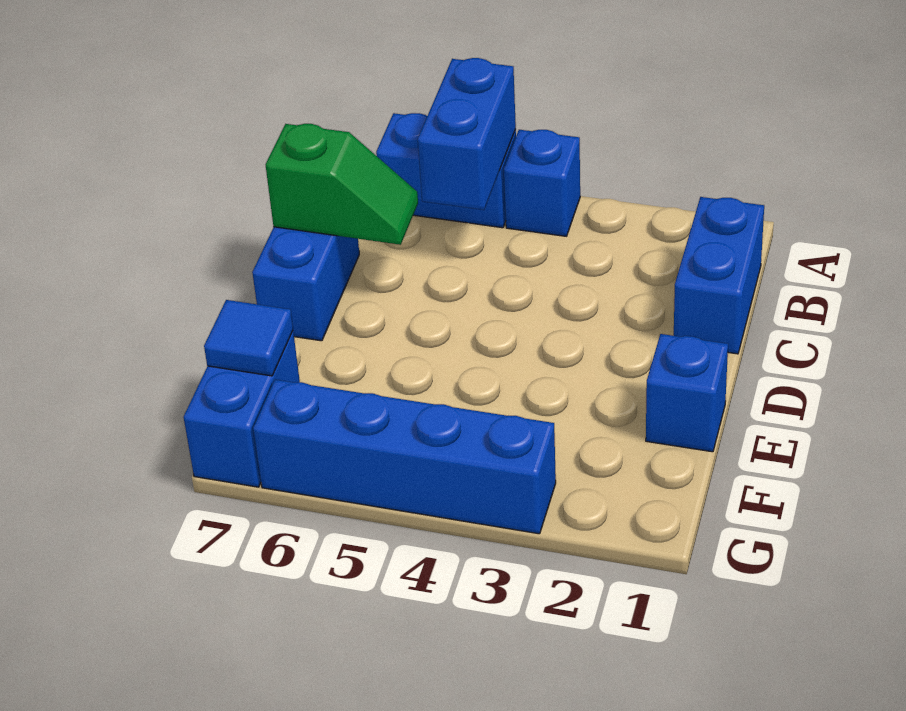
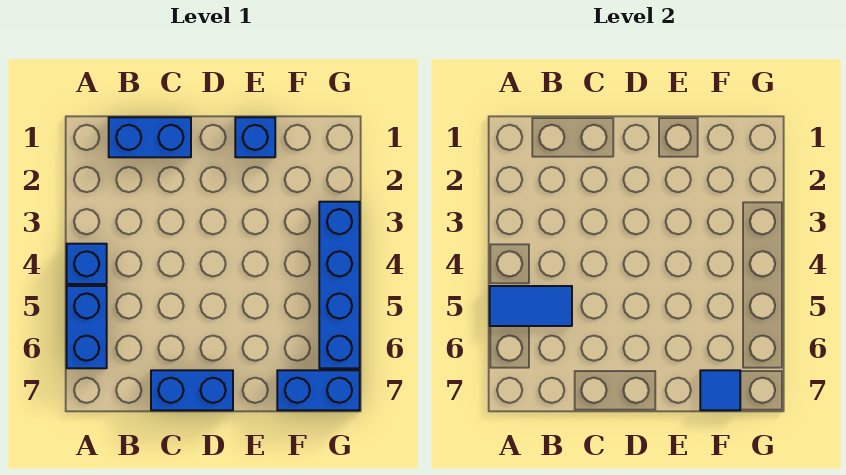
blue brick A5:B5 level 2 -> blue tile A5:B5 level 2
green slope C6:C7 level 2 top 7 -> none

